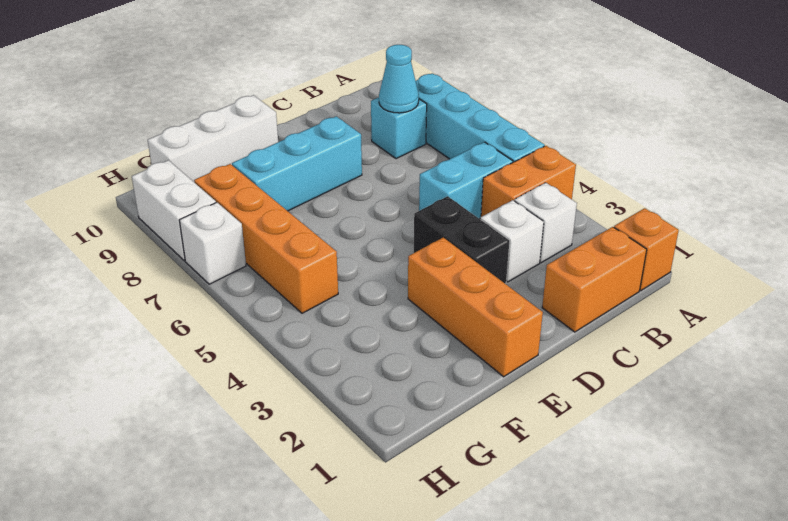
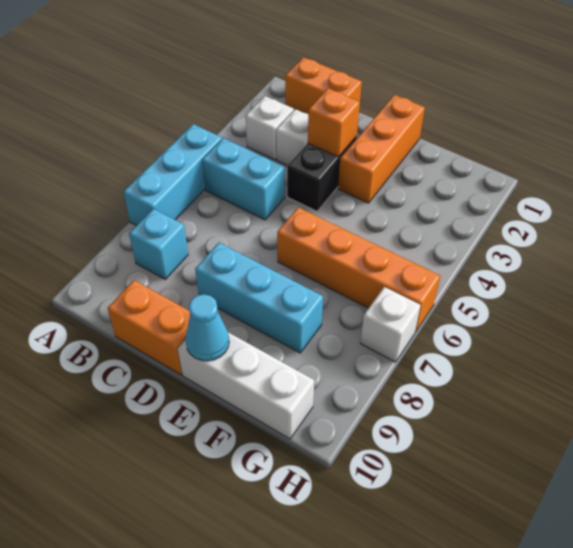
orange brick A1 level 1 -> orange brick D3 level 2
orange brick A4:B4 level 1 -> orange brick C10:D10 level 1
cyan brick A5:A8 level 1 -> cyan brick A5:A7 level 1
cyan cone B8 level 2 -> cyan cone E10 level 2
orange brick G5:G8 level 1 -> orange brick E6:H6 level 1
white brick H8:H9 level 1 -> none

